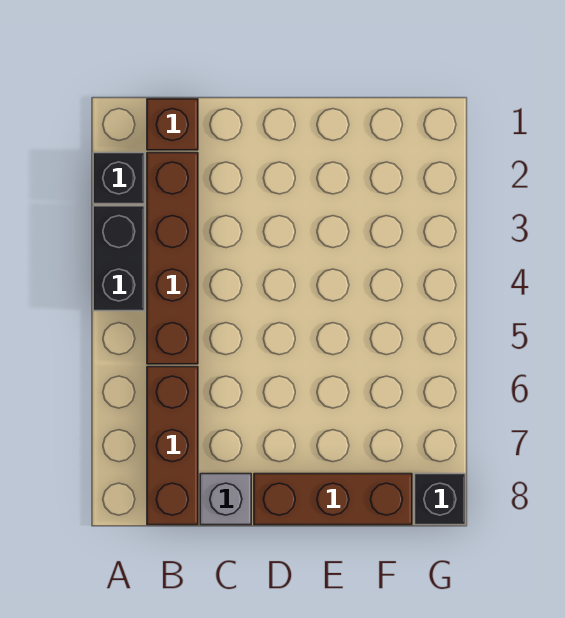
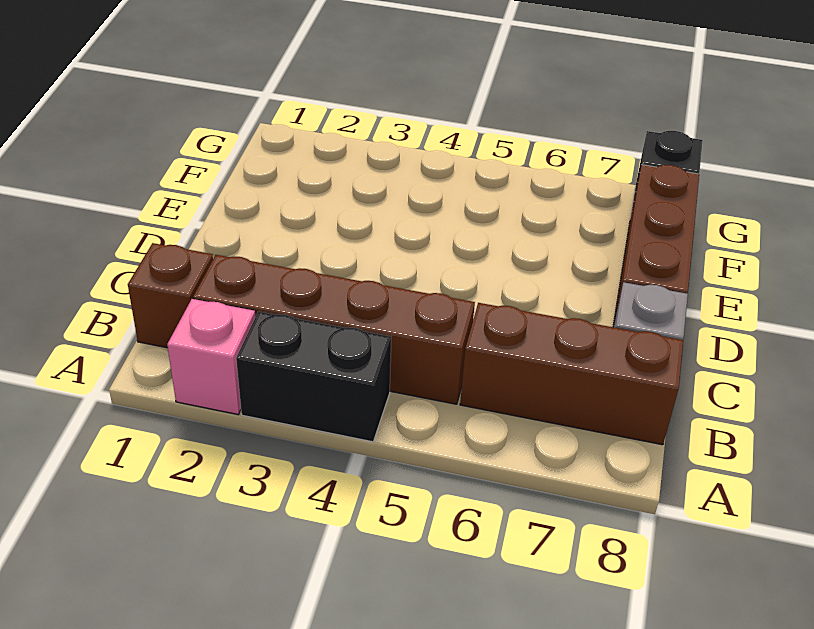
black brick A2 level 1 -> pink brick A2 level 1

